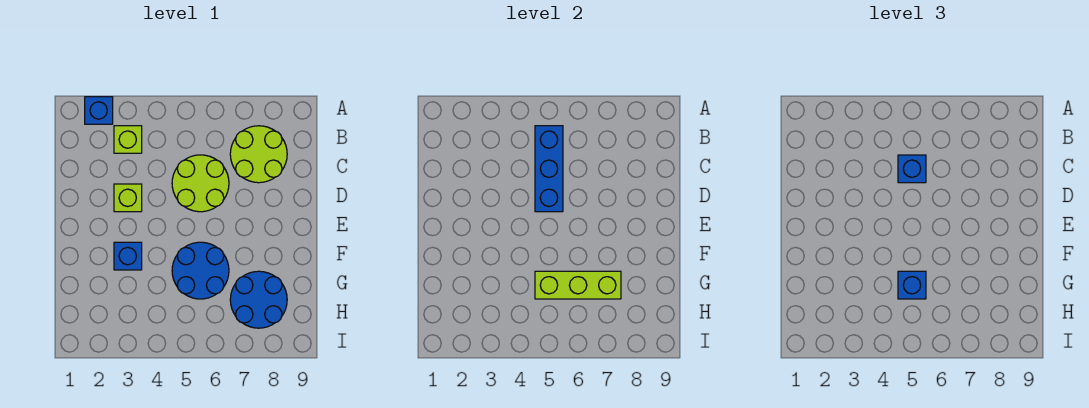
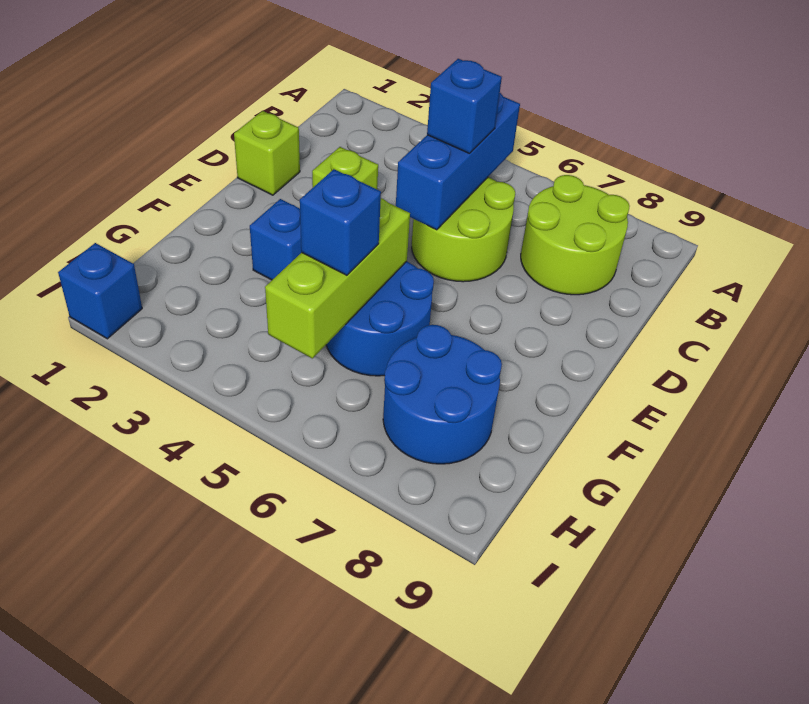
blue brick A2 level 1 -> blue brick I1 level 1
lime brick B3 level 1 -> lime brick D1 level 1
lime brick G5:G7 level 2 -> lime brick F5:H5 level 2

